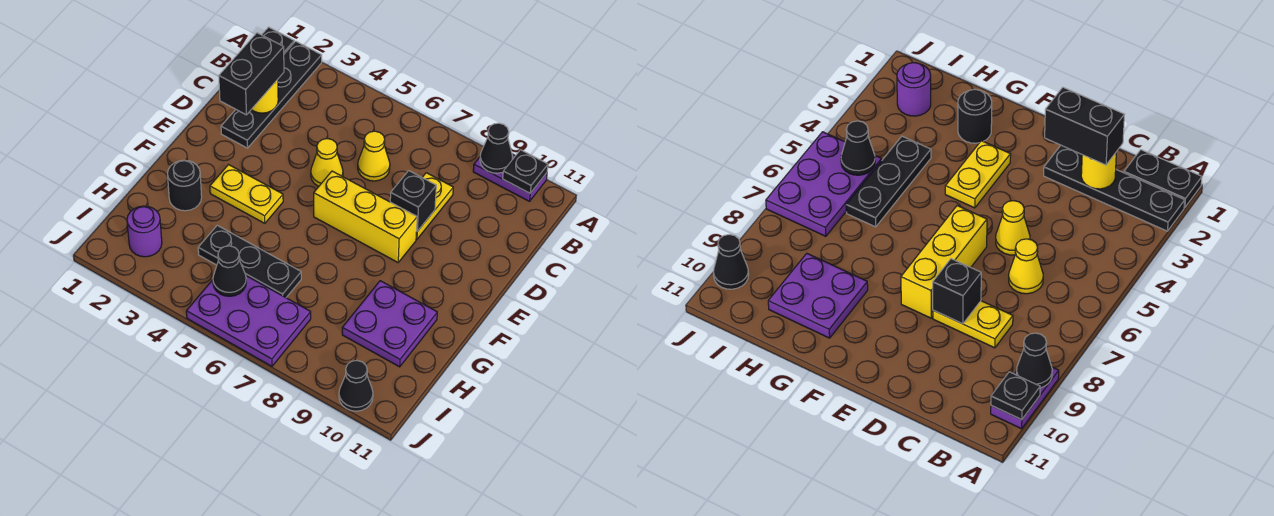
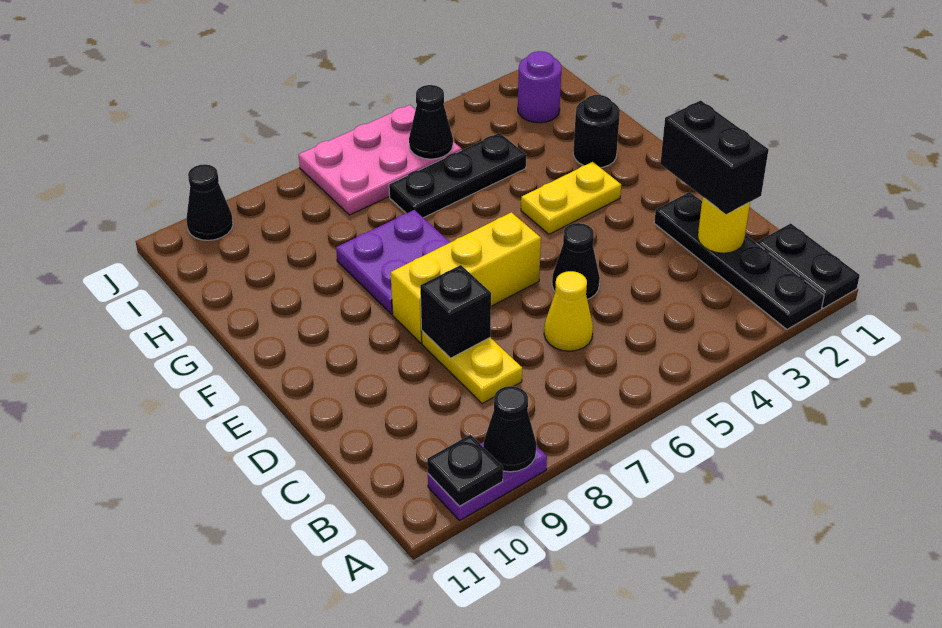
yellow cone D5 level 1 -> black cone D5 level 1
purple plate G9:H10 level 1 -> purple plate F7:G8 level 1
purple plate I5:J7 level 1 -> pink plate I5:J7 level 1

